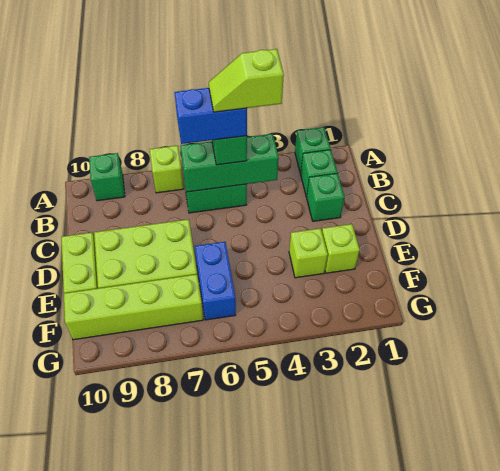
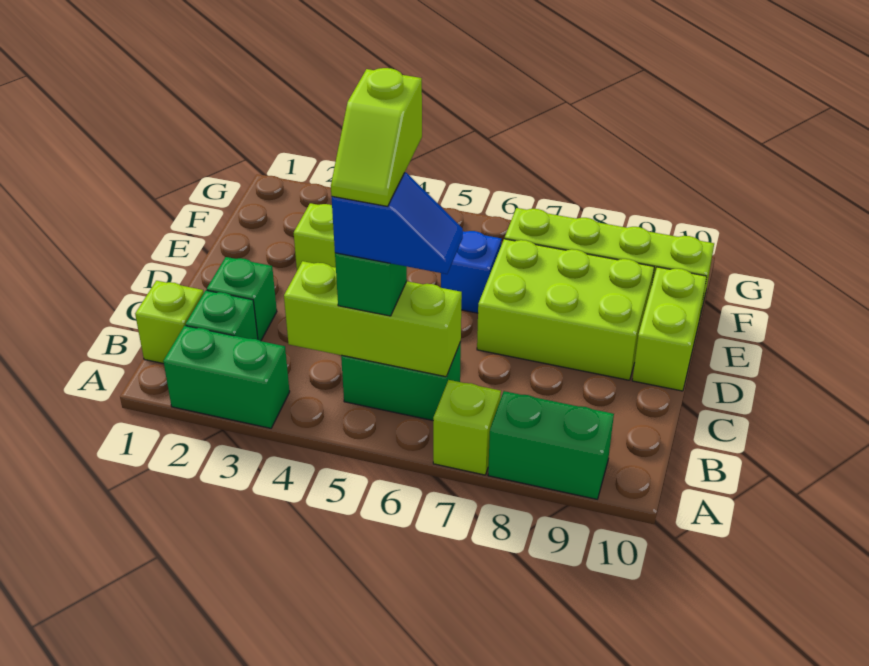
green brick A2 level 1 -> green brick A2:A3 level 1
green brick A9 level 1 -> green brick A8:A9 level 1
green brick B4:B6 level 2 -> lime brick B4:B6 level 2
lime slope B4:B5 level 5 top 4 -> lime slope B5:C5 level 5 top C
blue brick B5:B6 level 4 -> blue slope B5:B6 level 4 top 5
lime brick E2 level 1 -> lime brick B1 level 1
blue brick E6:F6 level 1 -> blue brick E6 level 1

